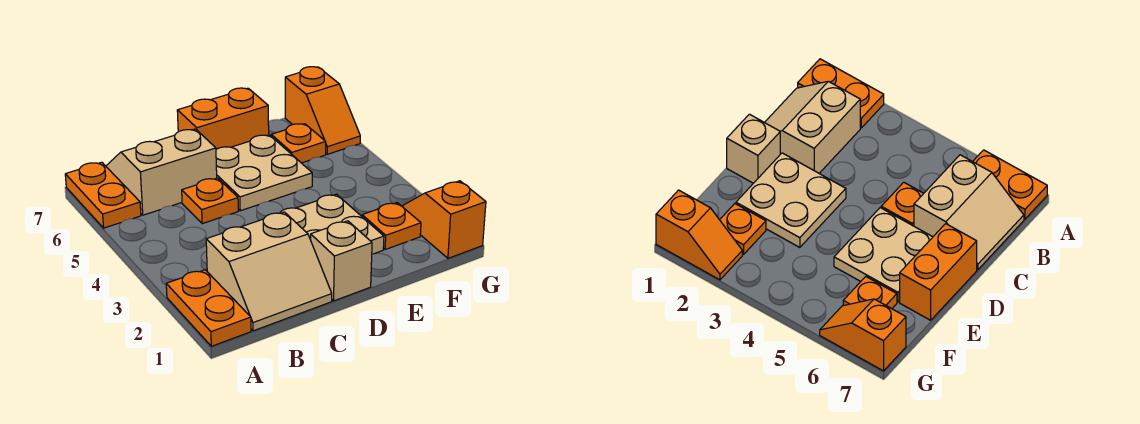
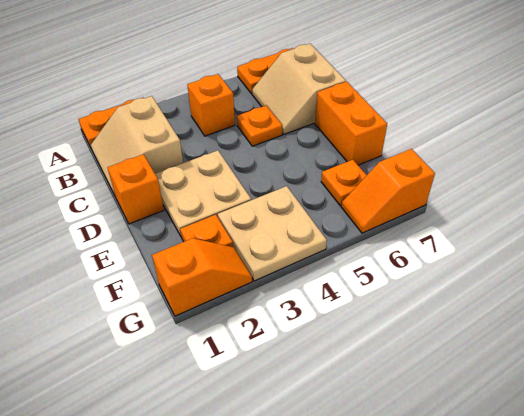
none -> orange brick B4 level 1
tan slope B6:C7 level 1 top 6 -> tan slope B6:C7 level 1 top 7
tan brick D1 level 1 -> orange brick D1 level 1
tan plate D5:E6 level 1 -> tan plate F3:G4 level 1

